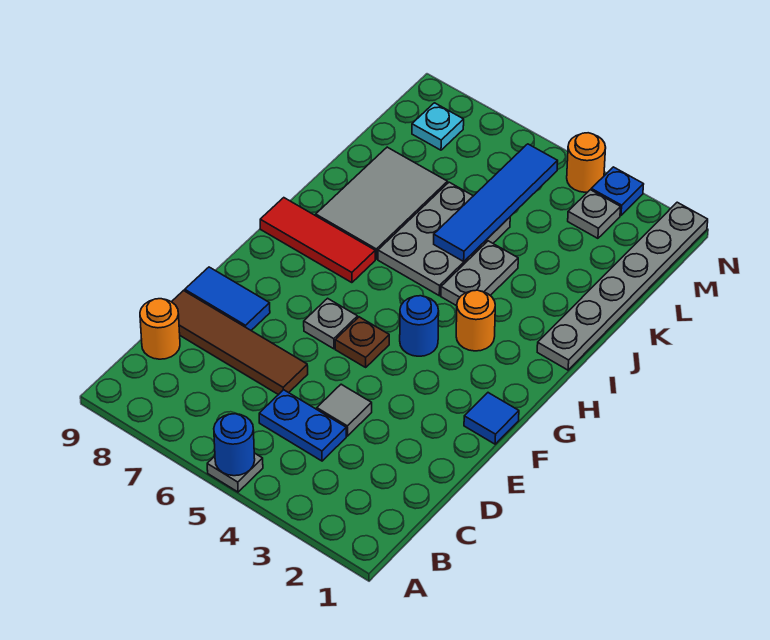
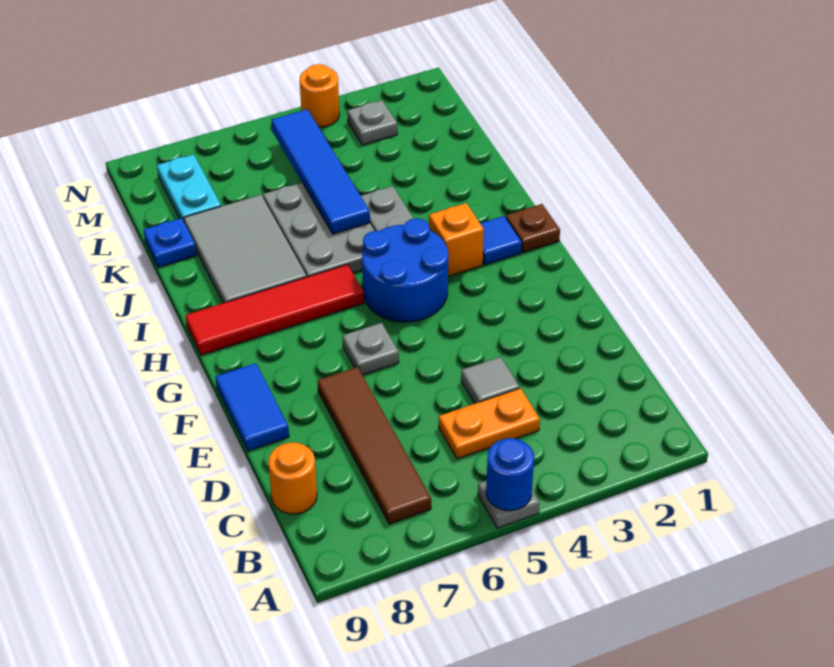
blue plate C4:C5 level 1 -> orange plate C4:C5 level 1
brown tile D6:D9 level 1 -> brown tile B7:E7 level 1
blue tile E8:E9 level 1 -> blue tile E9:F9 level 1
blue tile F1 level 1 -> blue tile H2 level 1
brown plate F5 level 1 -> brown plate H1 level 1
blue round brick G4 level 1 -> blue round brick G4:H5 level 1
orange round brick H3 level 1 -> orange brick H3 level 1
red tile H7:H9 level 1 -> red tile H6:H9 level 1
grey plate I1:N1 level 1 -> none
cyan plate M8 level 1 -> cyan plate L8:M8 level 1
blue plate N3 level 1 -> blue plate K9 level 1

